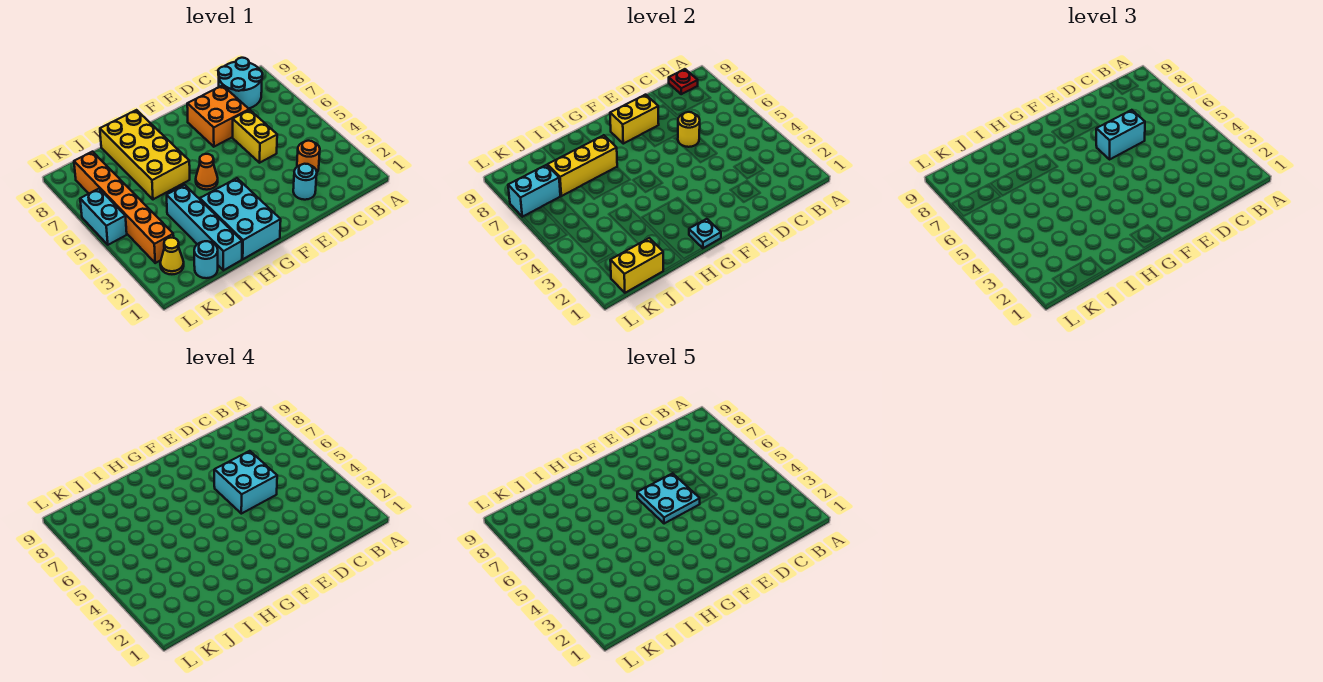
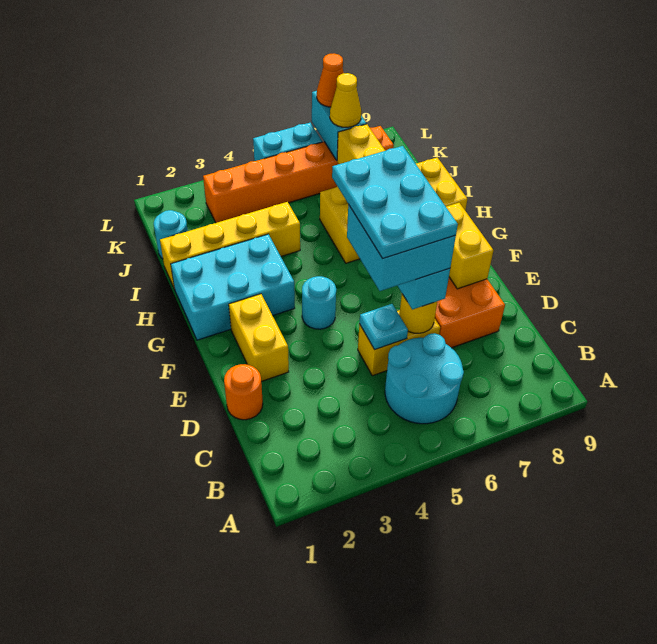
cyan round brick B8:C9 level 1 -> cyan round brick B5:C6 level 1
red plate B9 level 2 -> none
orange round brick C3 level 1 -> orange round brick D1 level 1
cyan round brick D2 level 1 -> cyan round brick F4 level 1
cyan plate E5:F6 level 5 -> cyan plate D5:F6 level 5
cyan plate G1 level 2 -> cyan plate D5 level 2
orange cone G5 level 1 -> orange cone L7 level 3
cyan brick I1:I4 level 1 -> yellow brick I1:I4 level 1
yellow brick J1:K1 level 2 -> yellow brick E2:F2 level 1
yellow cone K2 level 1 -> yellow cone K7 level 3

